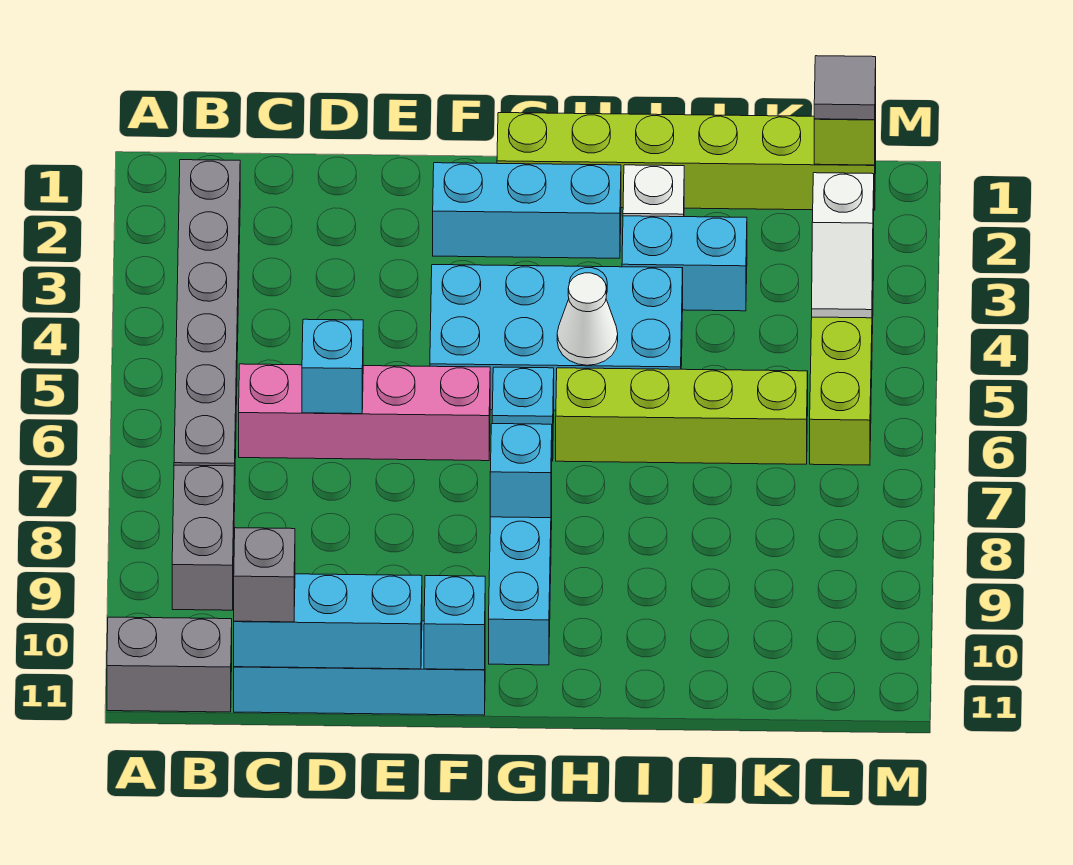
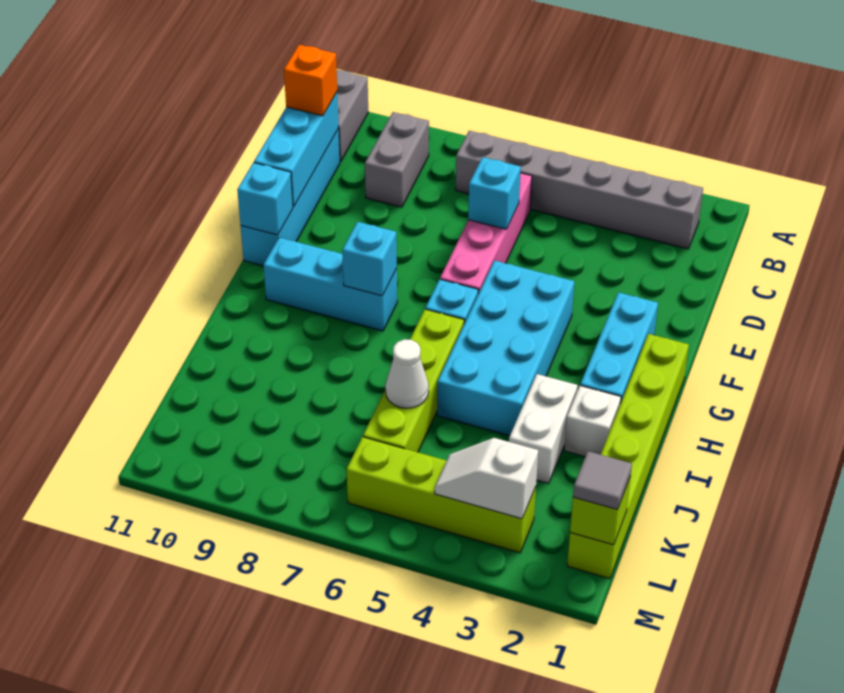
grey brick B8:B9 level 1 -> grey brick B9:C9 level 1
grey brick C11 level 3 -> orange brick C11 level 3
white cone H5 level 2 -> white cone J6 level 2
cyan brick I3:J3 level 1 -> white brick I3:J3 level 1

